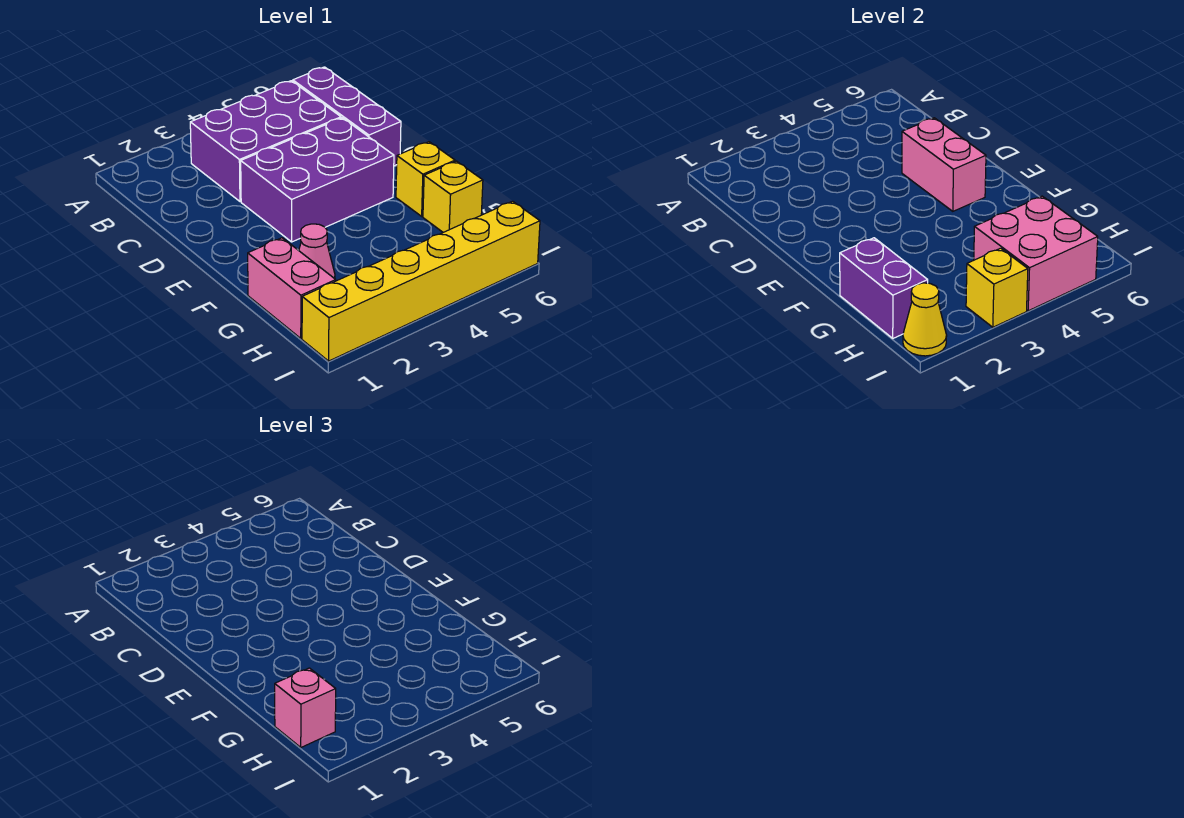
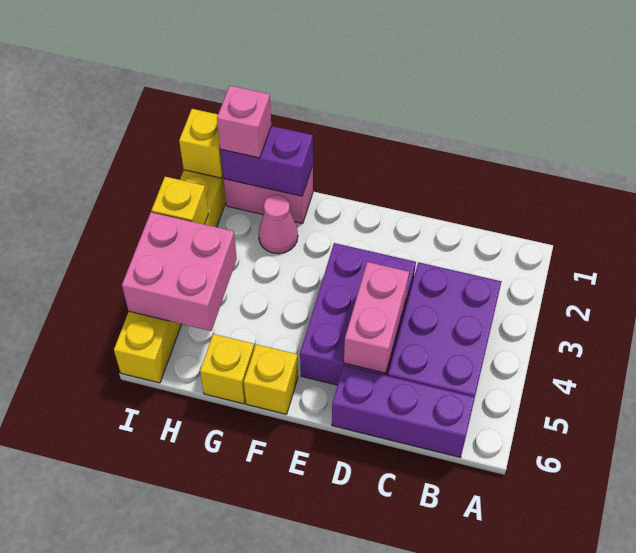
pink brick D5:E5 level 2 -> pink brick D4:D5 level 2
yellow cone I1 level 2 -> yellow brick I1 level 2

